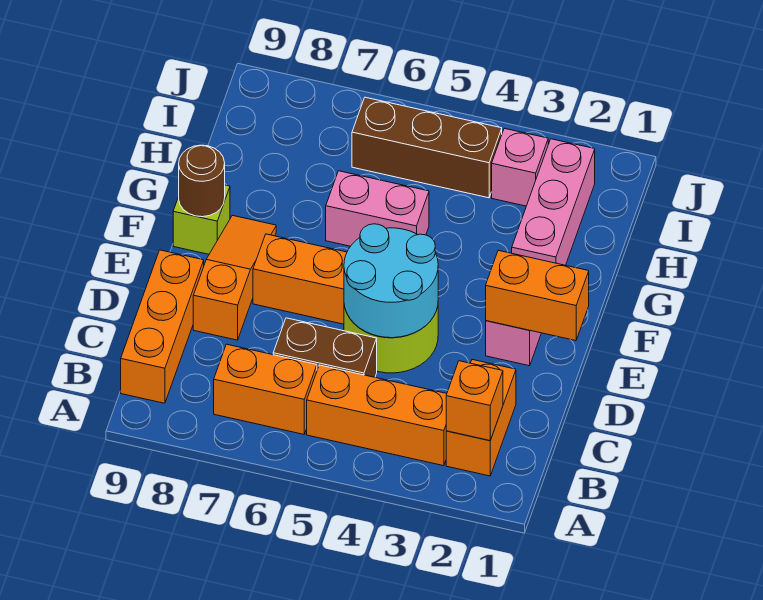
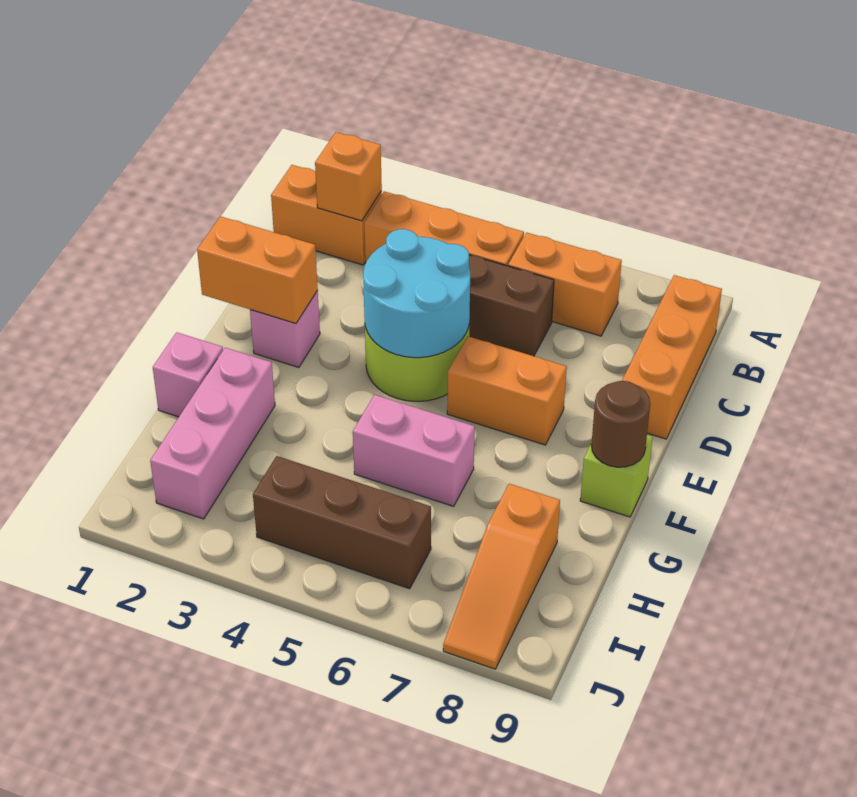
orange brick B2:C2 level 1 -> orange brick B1:B2 level 1
orange slope D8:F8 level 1 top D -> orange slope H8:J8 level 1 top H
pink brick I3 level 1 -> pink brick G1 level 1

